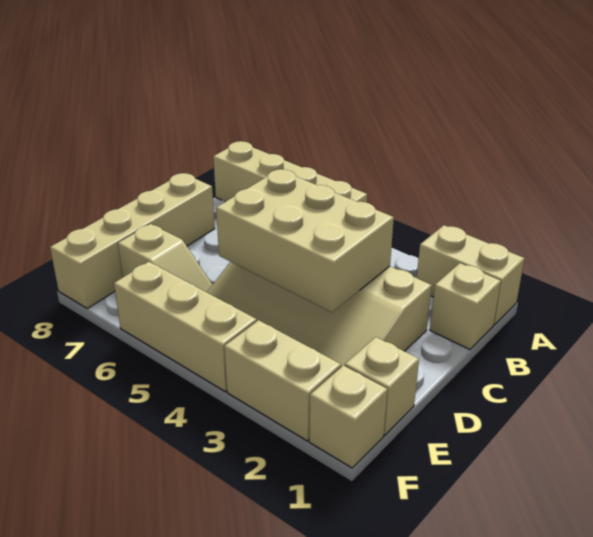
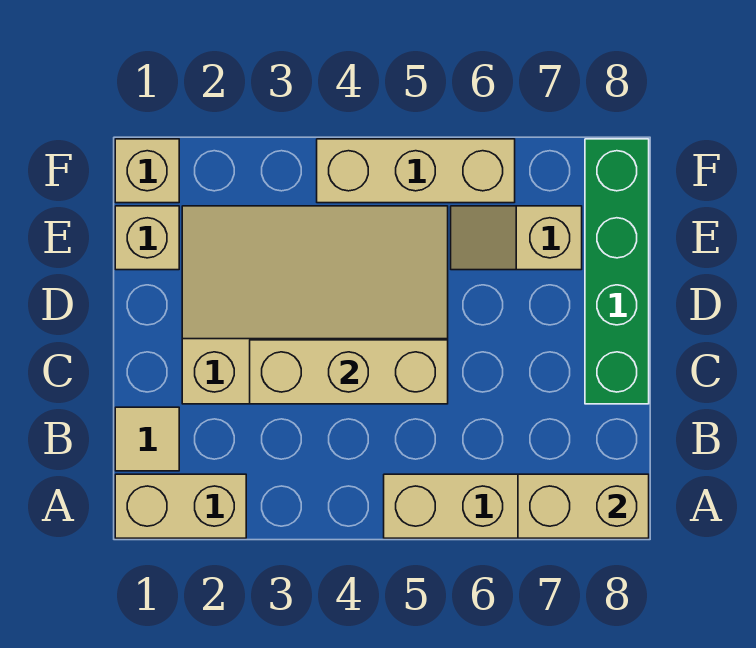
tan brick B1 level 1 -> tan tile B1 level 1
tan brick C3:D5 level 2 -> tan brick C3:C5 level 2
tan brick C8:F8 level 1 -> green brick C8:F8 level 1
tan brick F2:F3 level 1 -> tan brick A7:A8 level 2

